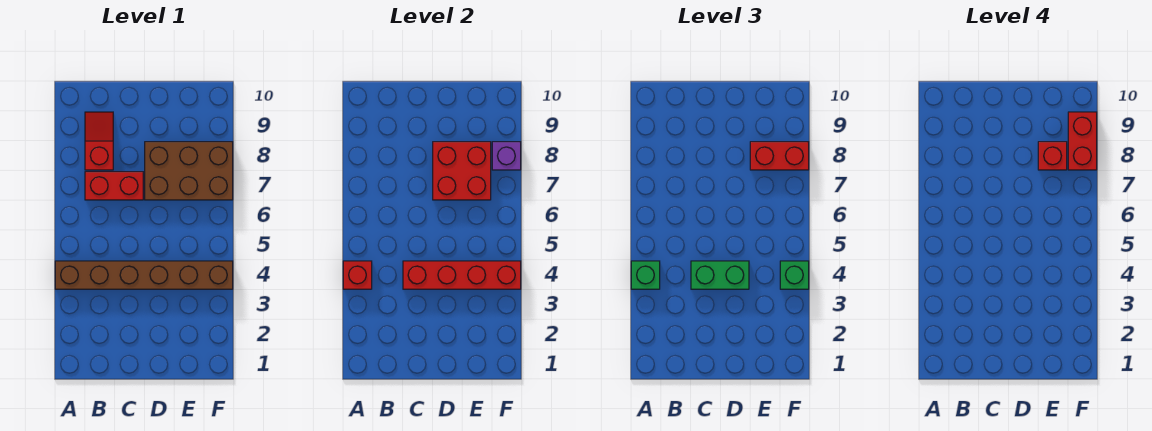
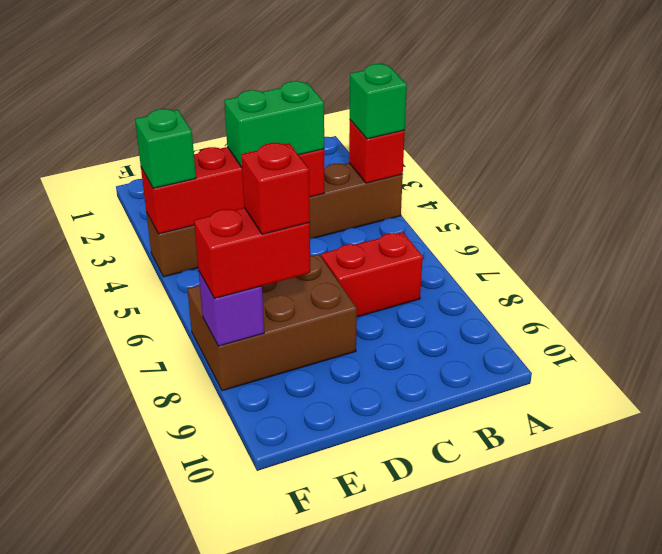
red slope B8:B9 level 1 top 8 -> none
red brick D7:E8 level 2 -> none
red brick F8:F9 level 4 -> none

